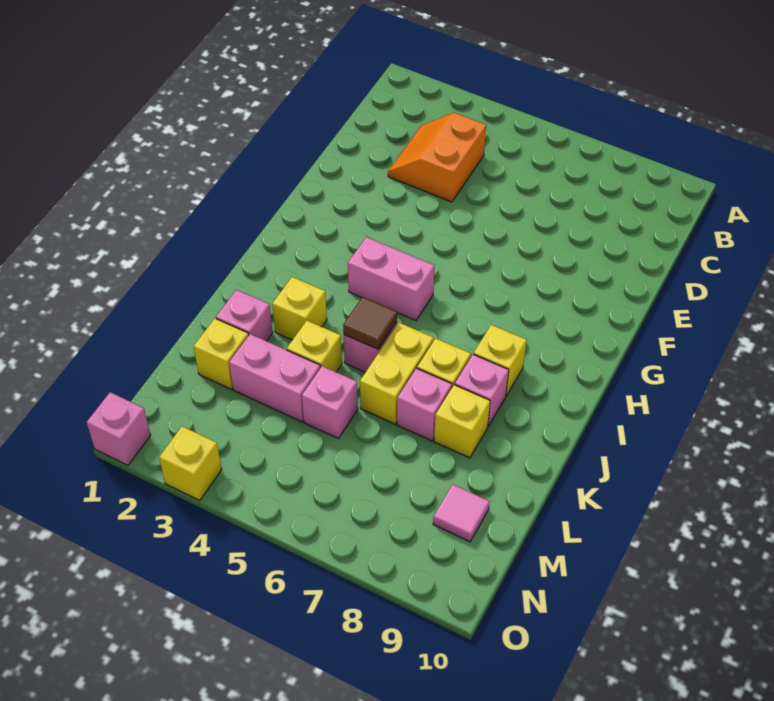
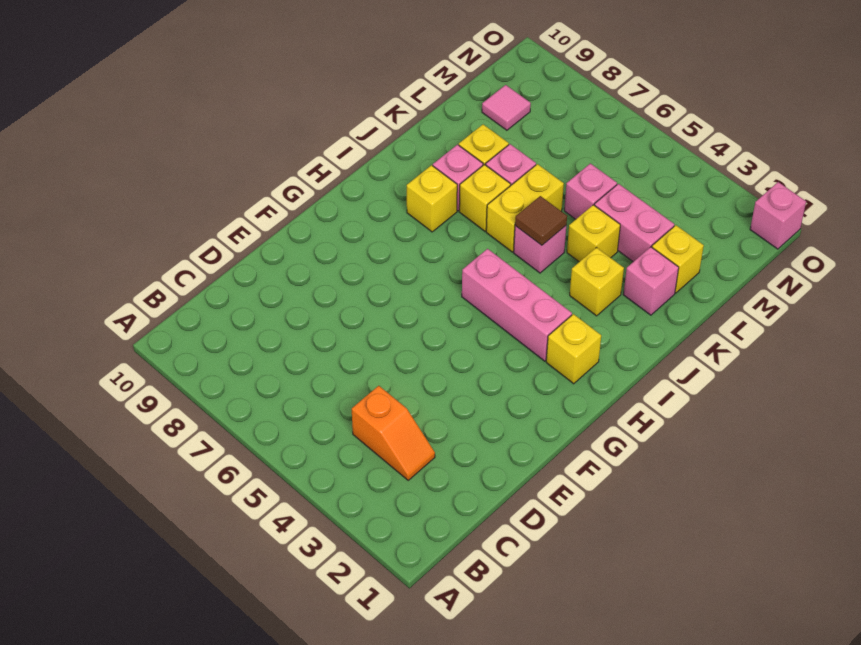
orange slope C3:D4 level 1 top 4 -> orange slope C3:C4 level 1 top 4
pink brick H4:H5 level 1 -> pink brick H3:H5 level 1
yellow brick O3 level 1 -> yellow brick H2 level 1

